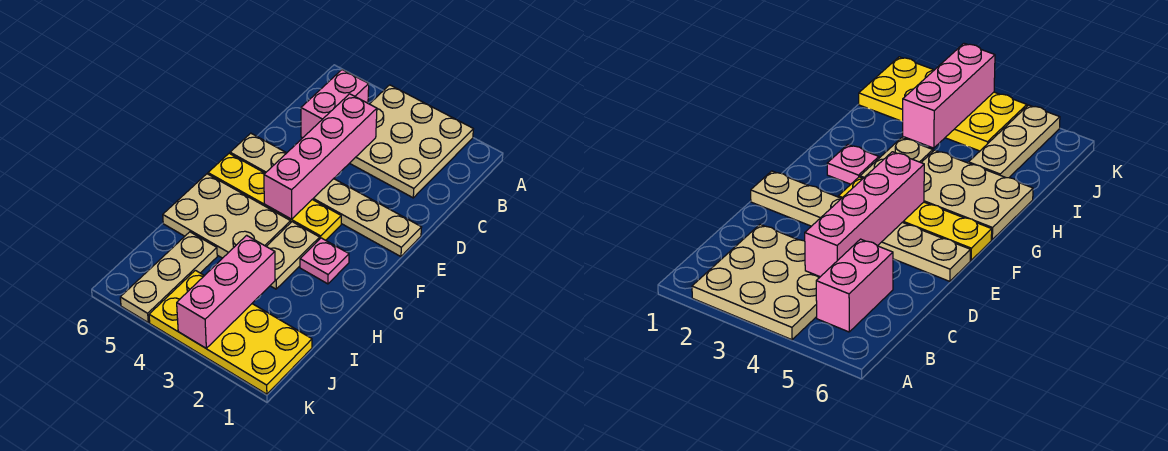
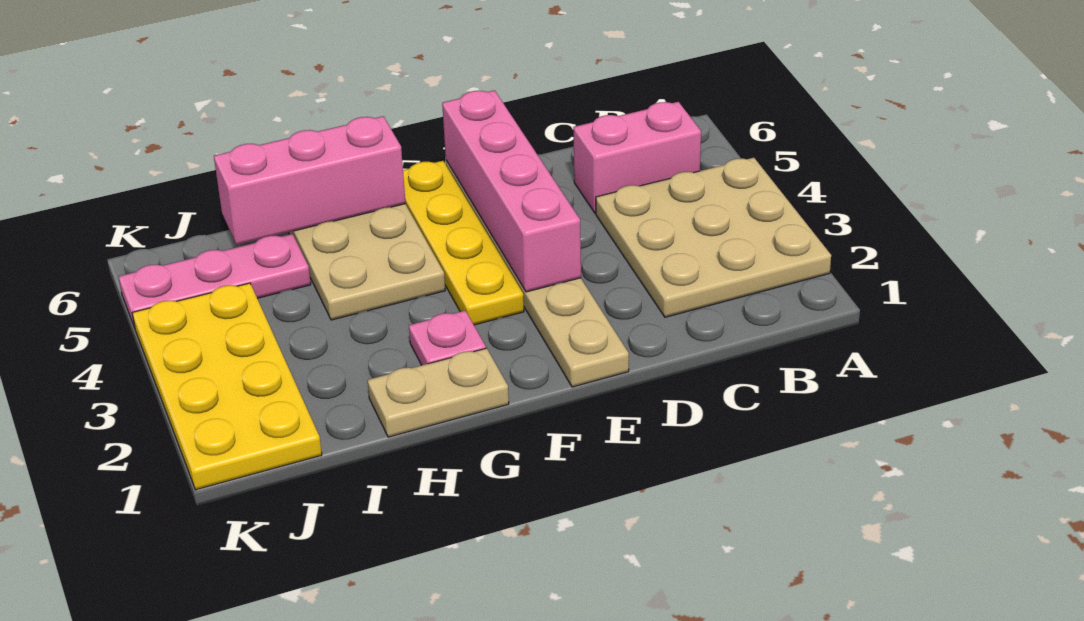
pink brick C4:F4 level 2 -> pink brick E3:E6 level 2
tan plate G3:H3 level 1 -> tan plate G1:H1 level 1
pink brick I3:K3 level 2 -> pink brick G6:I6 level 2
tan plate I5:K5 level 1 -> pink plate I5:K5 level 1

